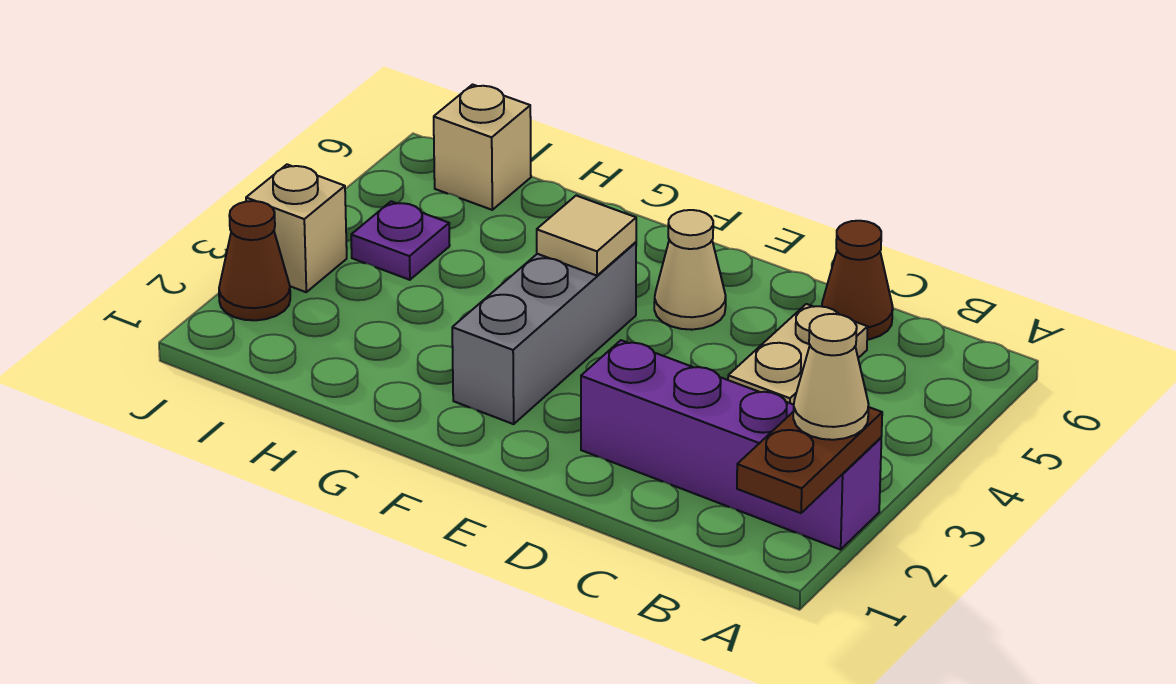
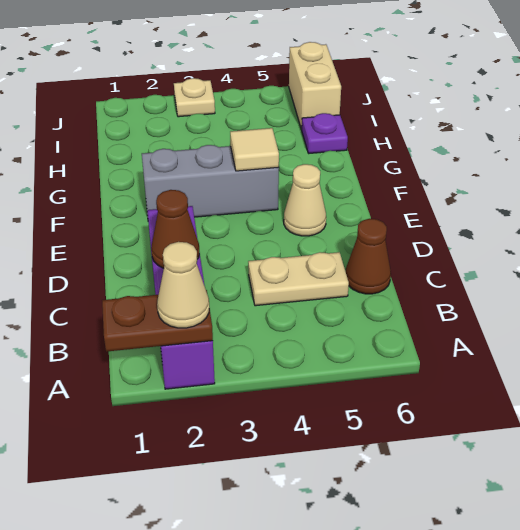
purple plate I4 level 1 -> purple plate H6 level 1
tan brick I6 level 1 -> tan brick I6:J6 level 1
brown cone J2 level 1 -> brown cone C2 level 2
tan brick J3 level 1 -> tan plate J3 level 1

